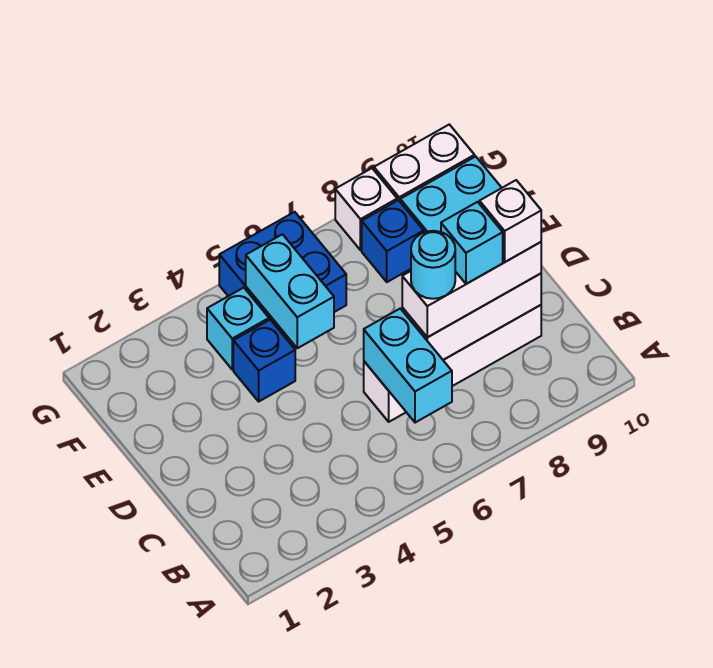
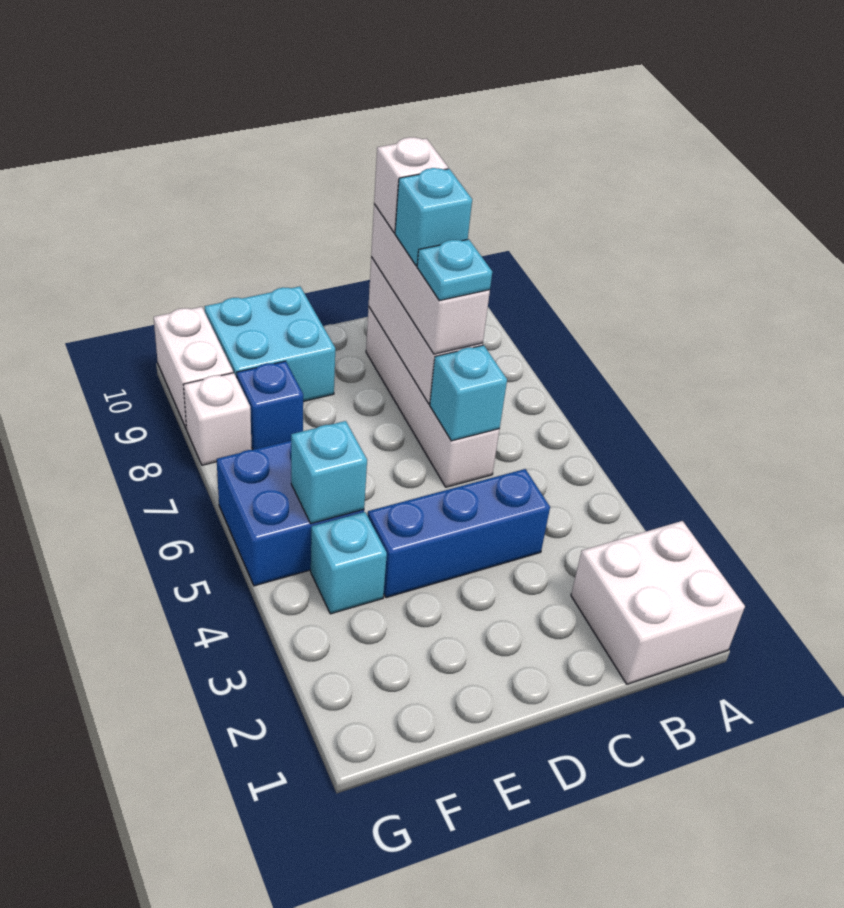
none -> white brick A1:B2 level 1
cyan brick B6:C6 level 2 -> cyan brick C6 level 2
cyan round brick C7 level 4 -> cyan plate C7 level 4
blue brick E4 level 1 -> blue brick C4:E4 level 1
cyan brick E5:F5 level 2 -> cyan brick F5 level 2

